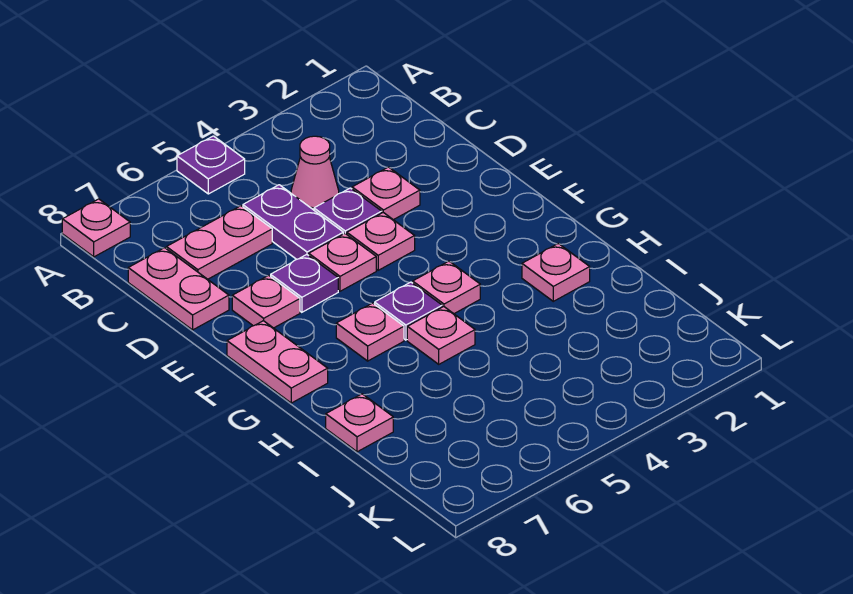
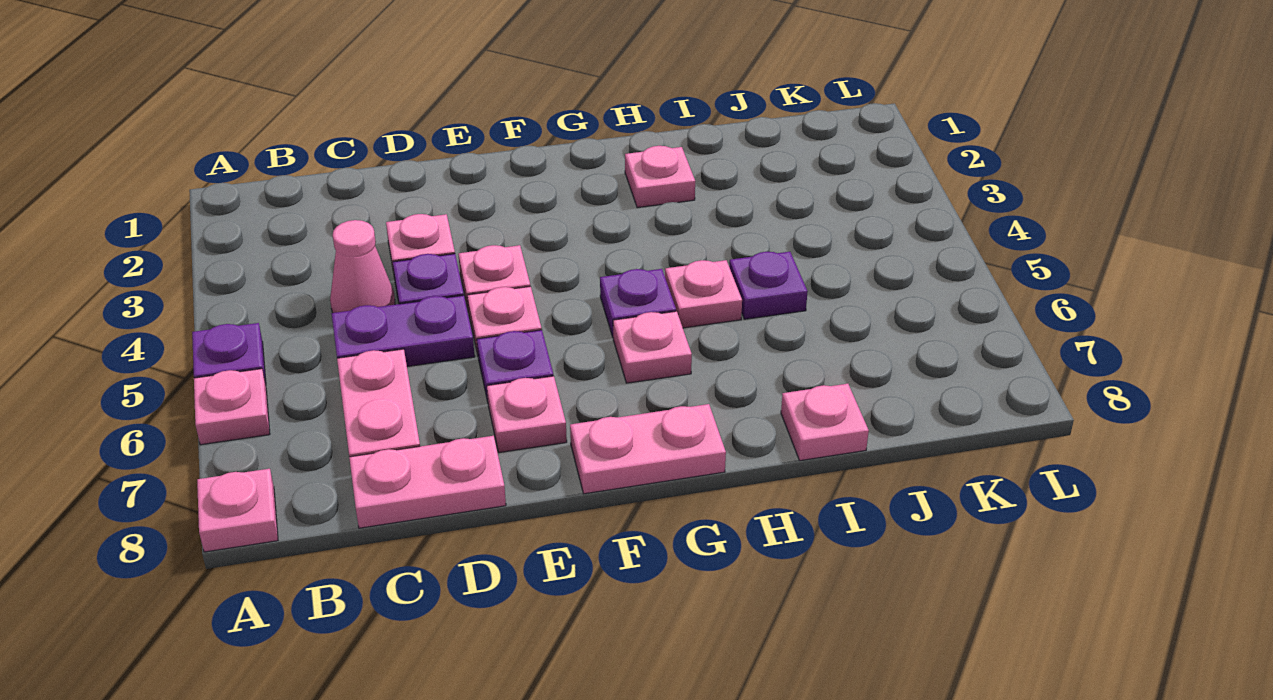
pink plate G4 level 1 -> pink plate A6 level 1
none -> purple plate I5 level 1

